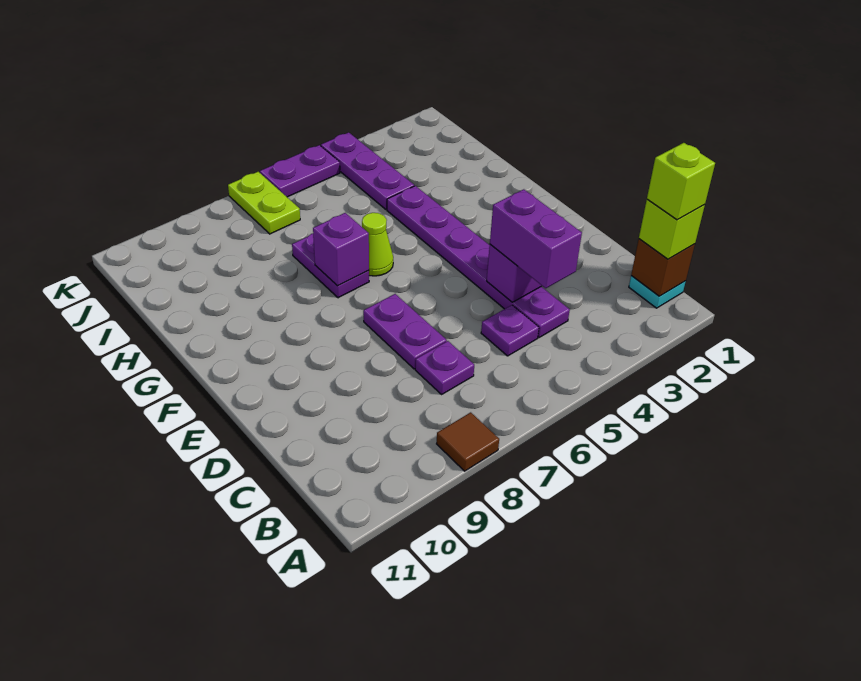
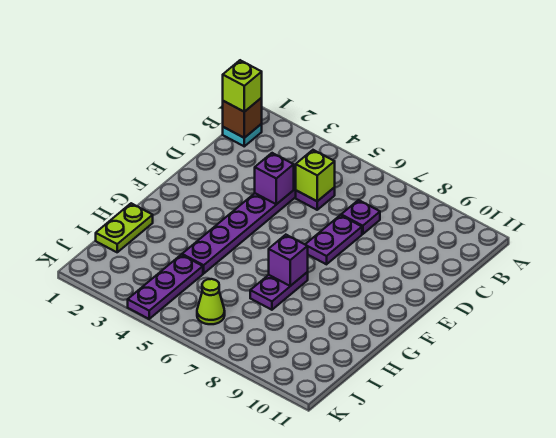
brown tile A8 level 1 -> none
lime brick B1 level 4 -> lime brick C5 level 2
purple brick C4:D4 level 3 -> none
lime cone G6 level 1 -> lime cone J6 level 1
lime plate J7:K7 level 1 -> lime plate H1:I1 level 1
purple plate K5:K6 level 1 -> none

